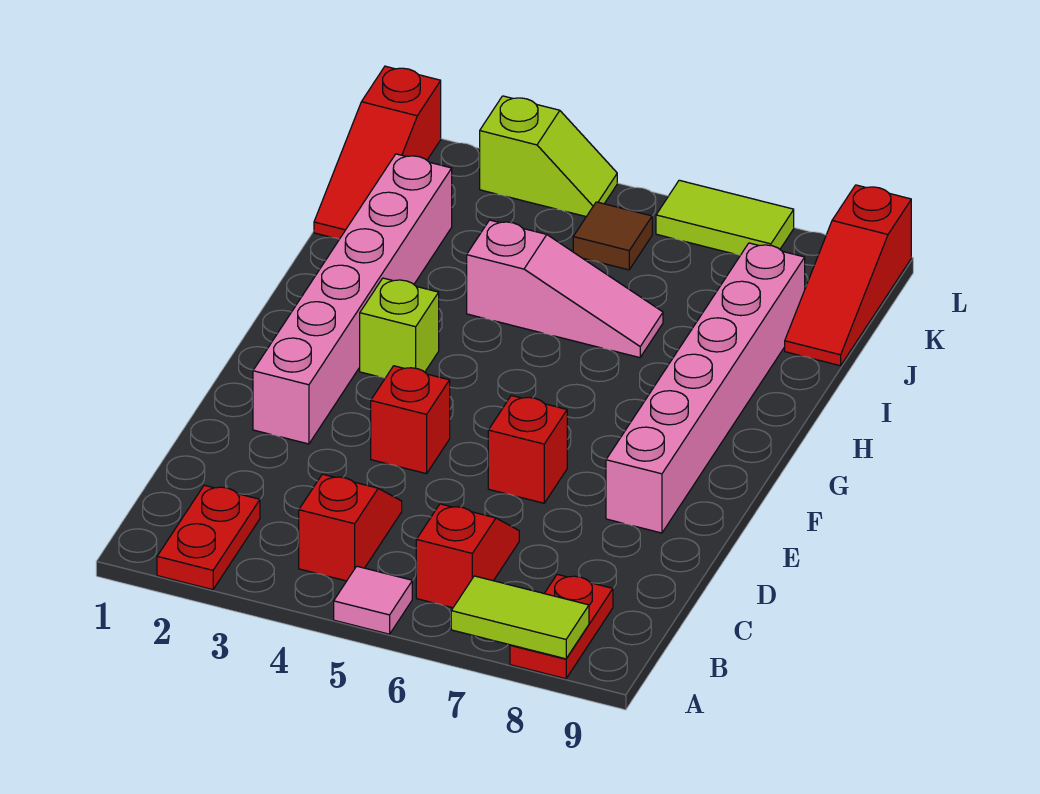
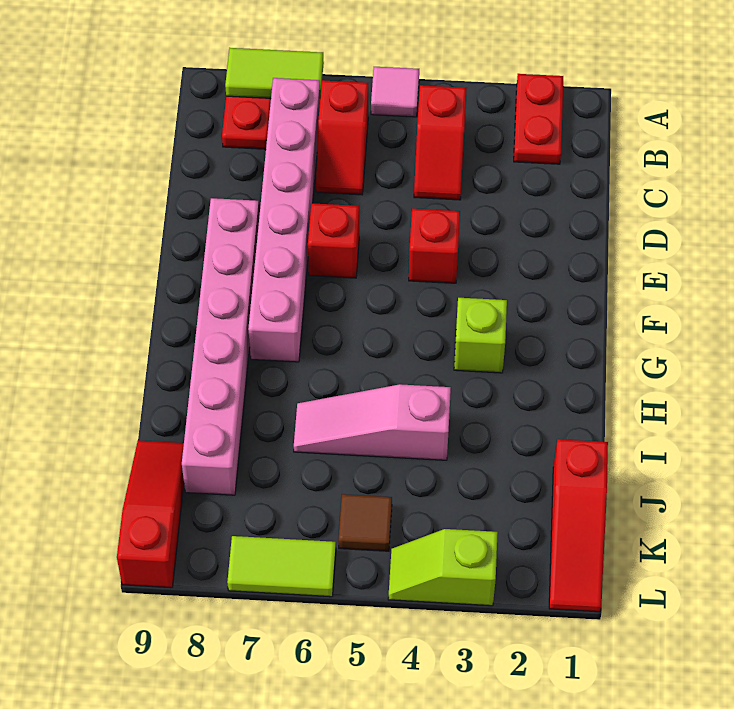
pink brick E2:J2 level 1 -> pink brick B7:G7 level 1
red slope J1:L1 level 1 top L -> red slope J1:L1 level 1 top J

